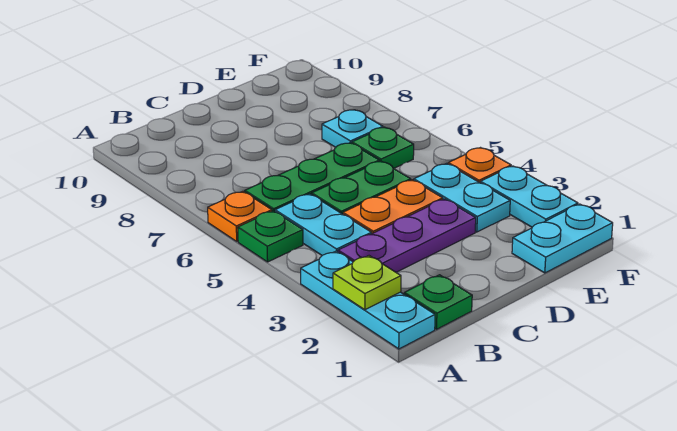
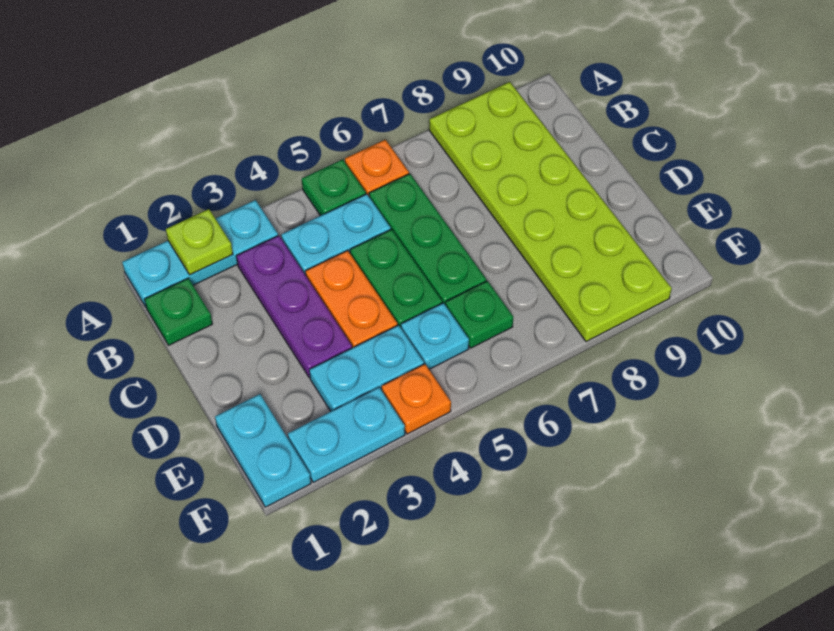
none -> lime plate A8:F9 level 1
cyan plate E7 level 1 -> cyan plate E5 level 1

